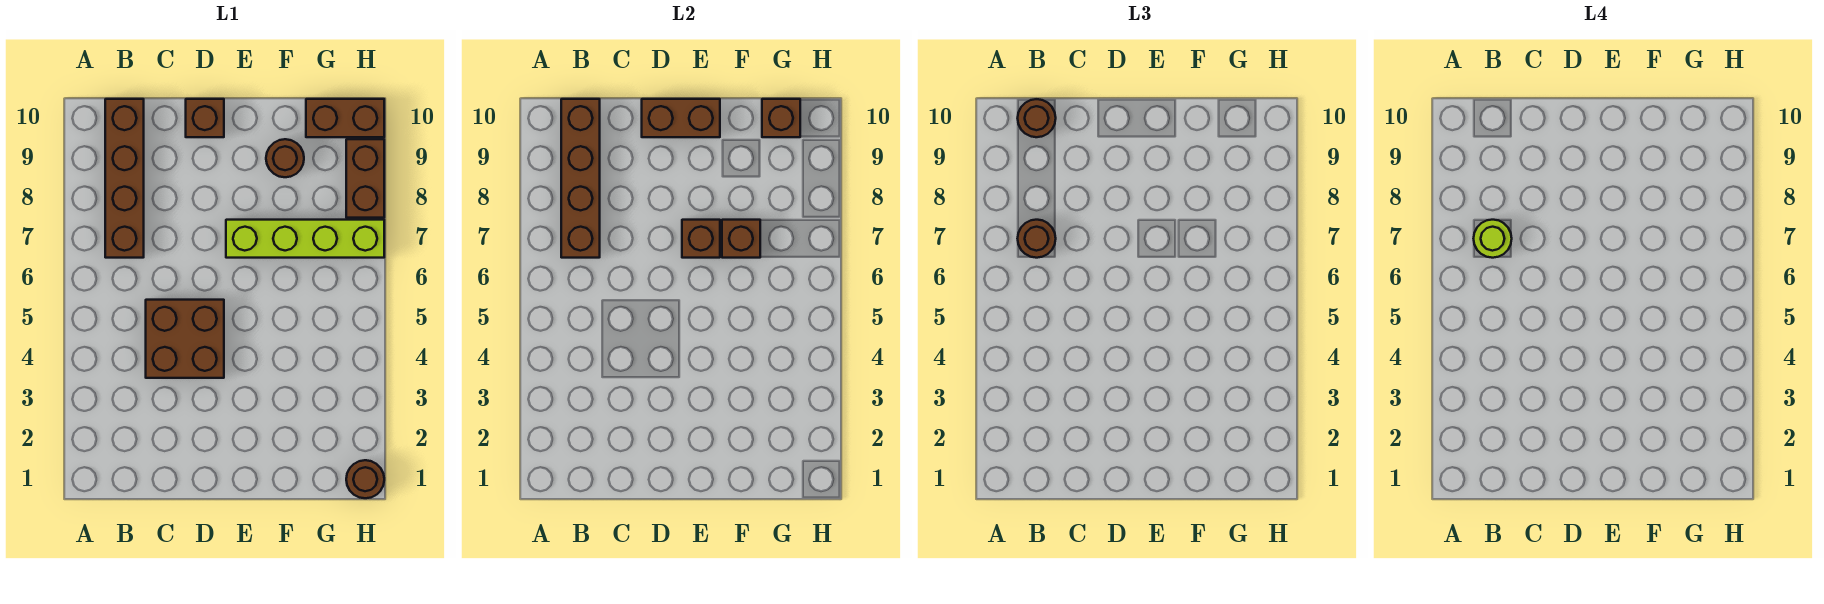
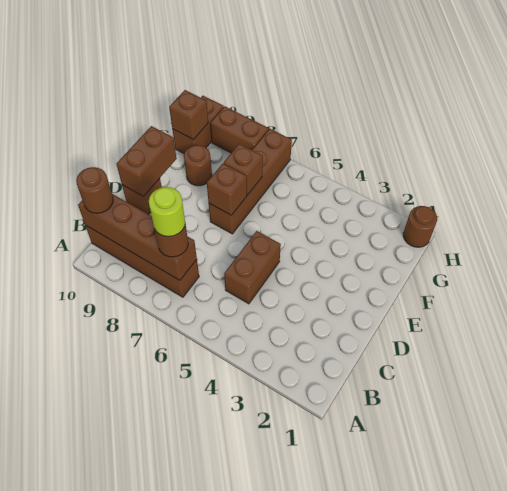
brown brick C4:D5 level 1 -> brown brick C5:D5 level 1
lime brick E7:H7 level 1 -> brown brick E7:H7 level 1

